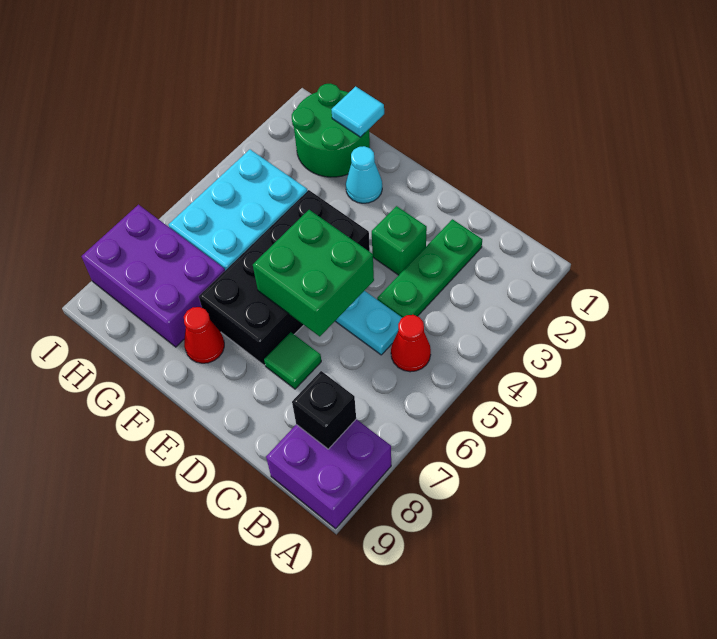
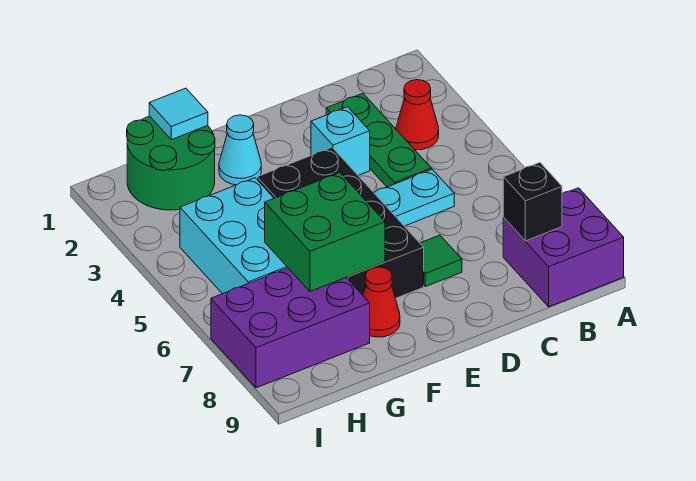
red cone B5 level 1 -> red cone B3 level 1
green brick D3 level 1 -> cyan brick D3 level 1
green brick D5:E6 level 2 -> green brick F6:G7 level 2

